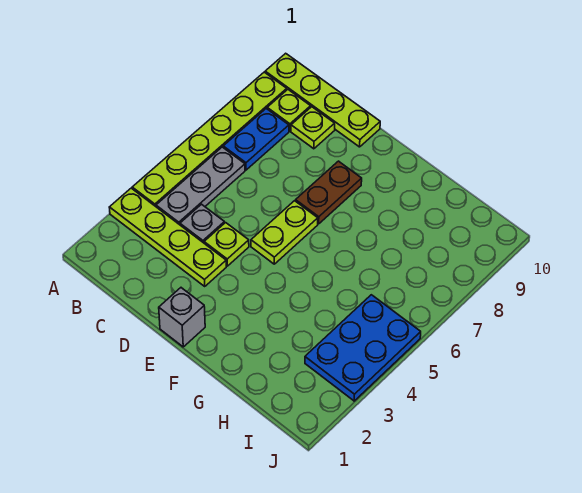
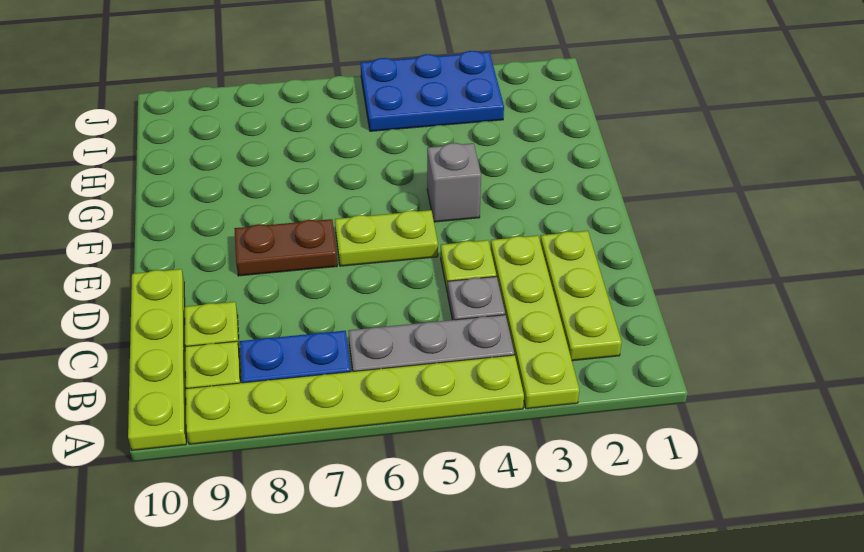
none -> lime plate B2:D2 level 1
grey brick E1 level 1 -> grey brick F4 level 1

